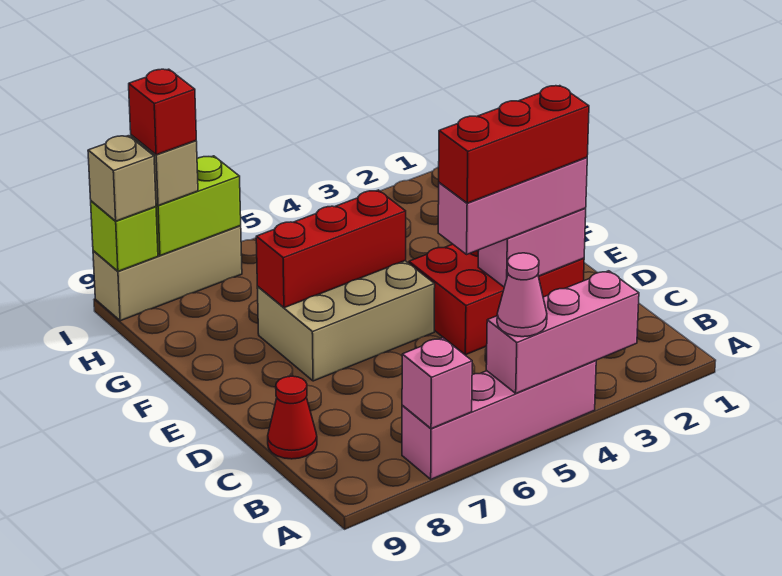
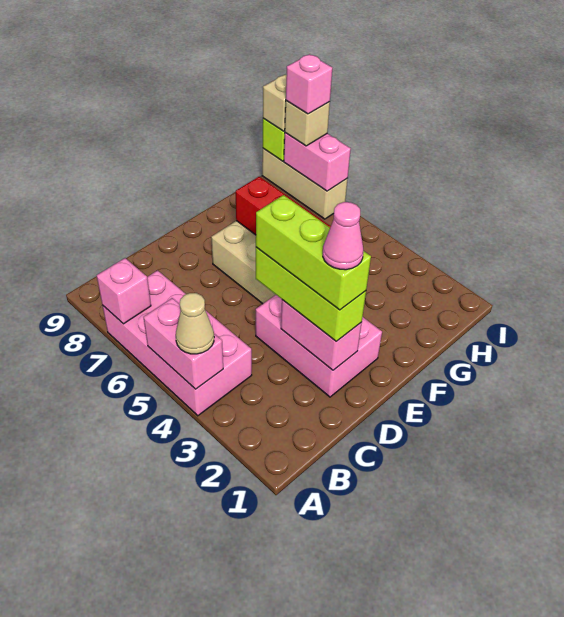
pink brick A3:A5 level 2 -> pink brick A4:A5 level 2
pink brick A4:A7 level 1 -> pink brick A4:B7 level 1
none -> tan cone A4 level 3
pink cone A5 level 3 -> pink cone D2 level 5
red cone C9 level 1 -> none
red brick D2:E4 level 1 -> pink brick D2:E4 level 1
pink brick D2:D4 level 3 -> lime brick D2:D4 level 3
red brick D2:D4 level 4 -> lime brick D2:D4 level 4
lime brick I7:I8 level 2 -> pink brick I7:I8 level 2
red brick I8 level 4 -> pink brick I8 level 4

